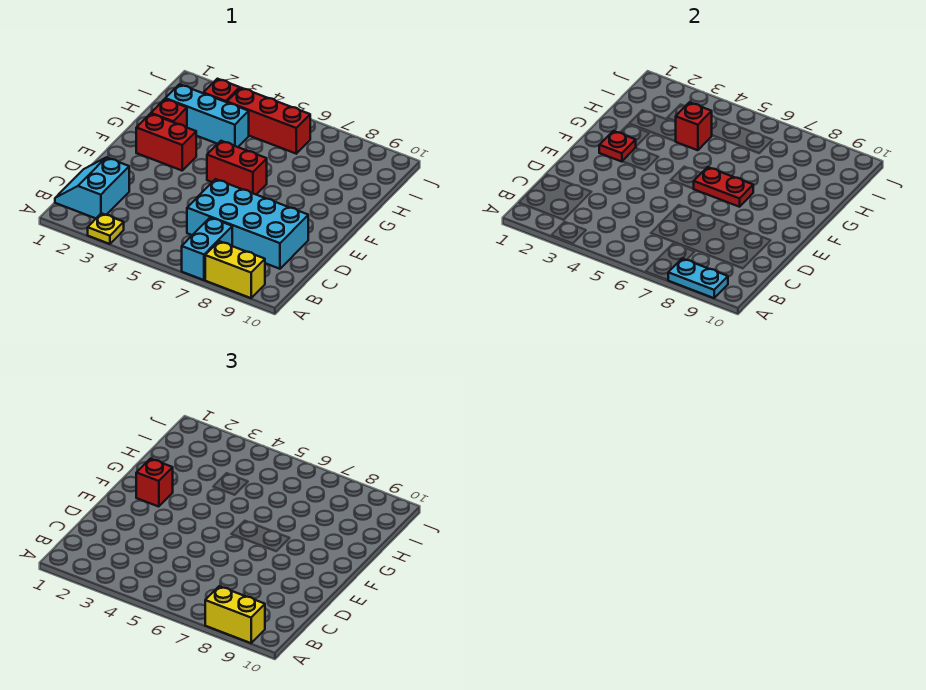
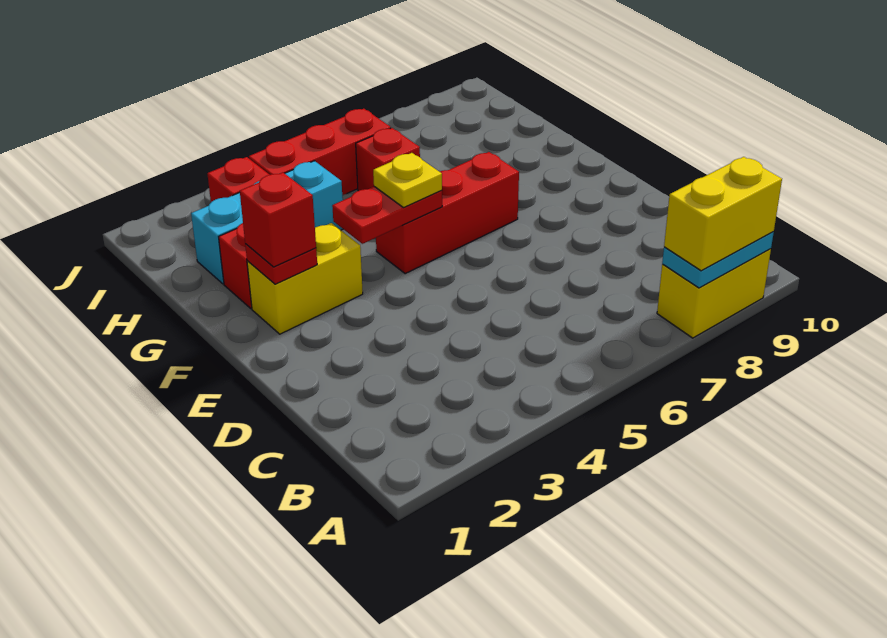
yellow plate A3 level 1 -> yellow plate F5 level 3
cyan brick A7:B7 level 1 -> none
cyan slope B1:C2 level 1 top 2 -> none
cyan brick C6:D9 level 1 -> none
red brick F2:F3 level 1 -> yellow brick F2:F3 level 1
red brick F5:F6 level 1 -> red brick F5:F7 level 1
red plate F6:F7 level 2 -> red plate F4:F5 level 2
red brick H4 level 2 -> red brick H6 level 1

